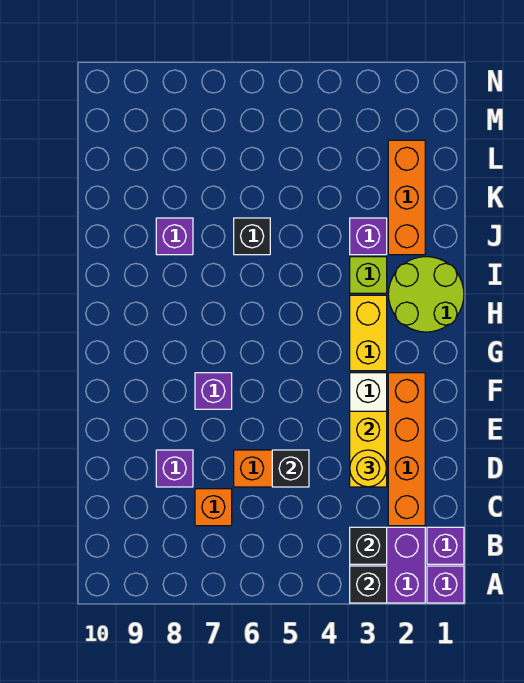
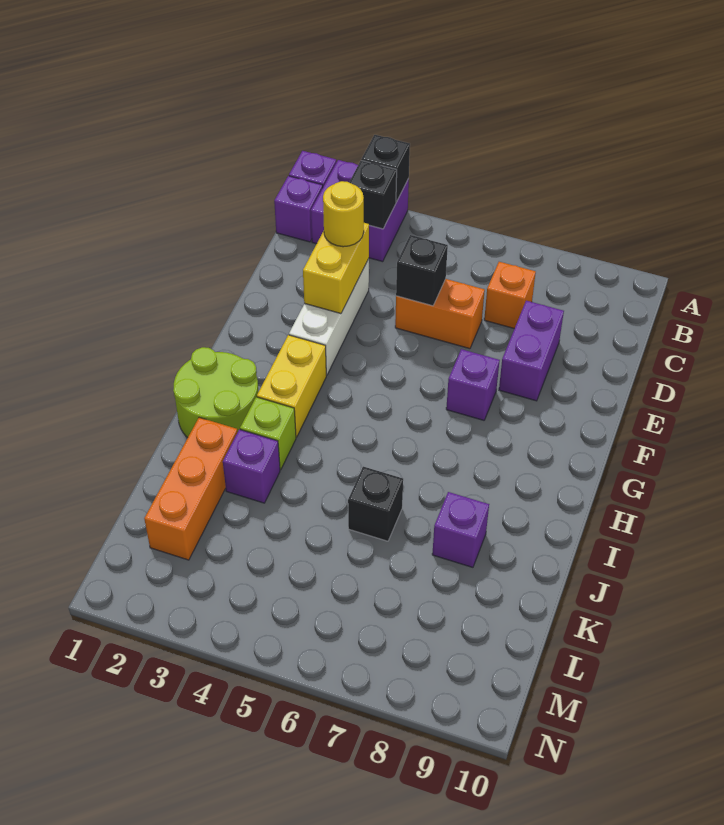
orange brick C2:F2 level 1 -> none
purple brick D8 level 1 -> purple brick D8:E8 level 1

